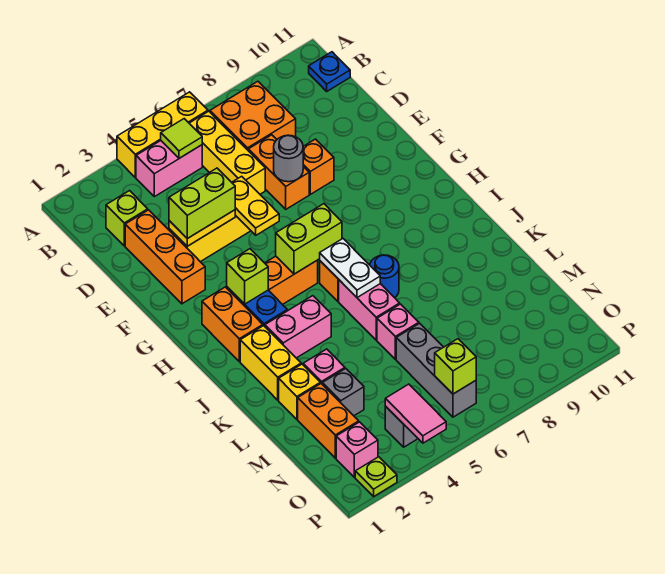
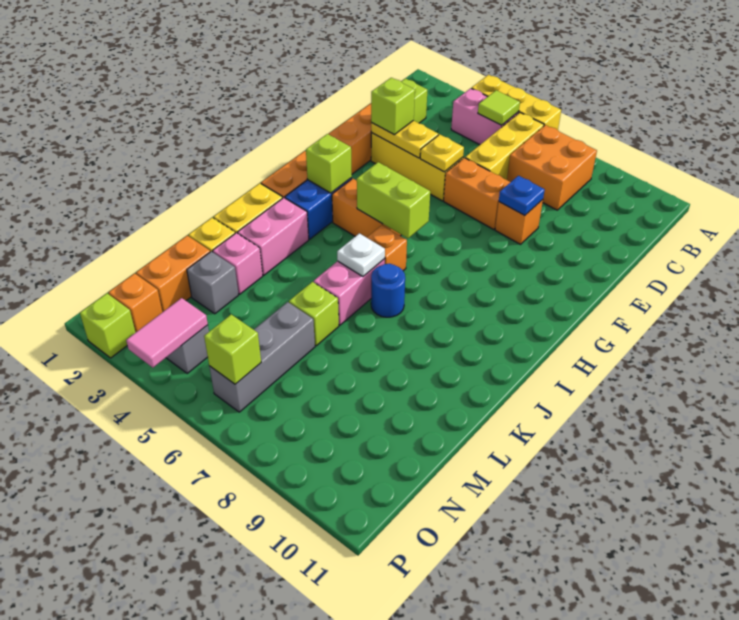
blue plate B11 level 1 -> blue plate E8 level 2
orange brick D7:E7 level 1 -> orange brick E6:E7 level 1
lime brick E3:E4 level 3 -> lime brick E3 level 3
yellow plate E5:F5 level 2 -> yellow plate E5 level 2
grey round brick E7 level 2 -> none
white plate I6:J6 level 2 -> white plate J6 level 2
pink brick J3:J4 level 1 -> pink brick J3:K3 level 1
pink brick L6 level 1 -> lime brick L6 level 1
pink brick O2 level 1 -> orange brick O2 level 1
lime plate P2 level 1 -> lime brick P2 level 1

